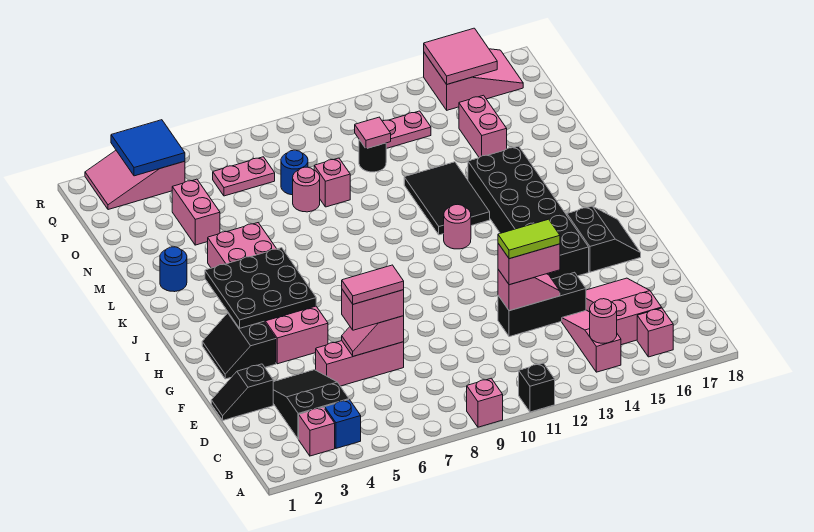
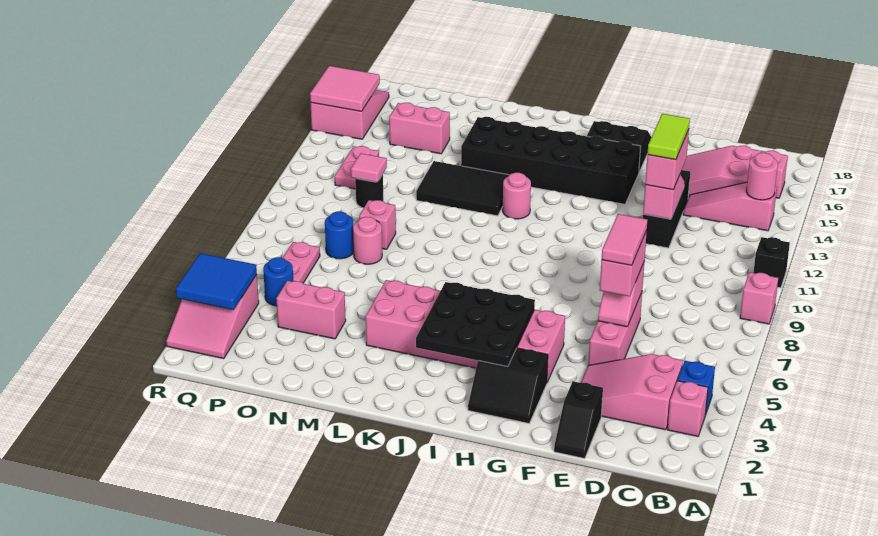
black slope C3:E4 level 1 top C -> pink slope C3:E4 level 1 top C
blue round brick L2 level 1 -> blue round brick P5 level 1

